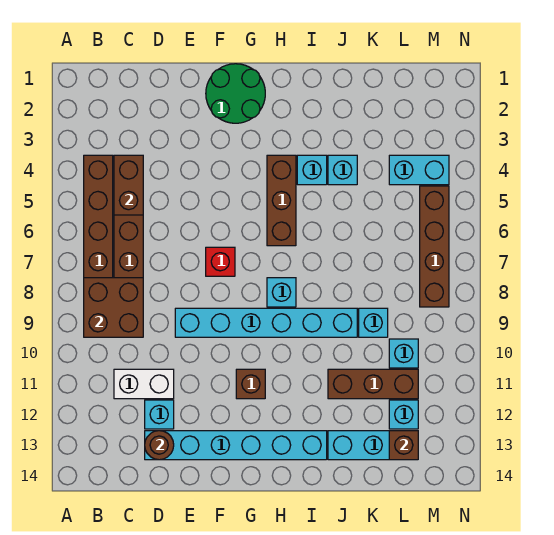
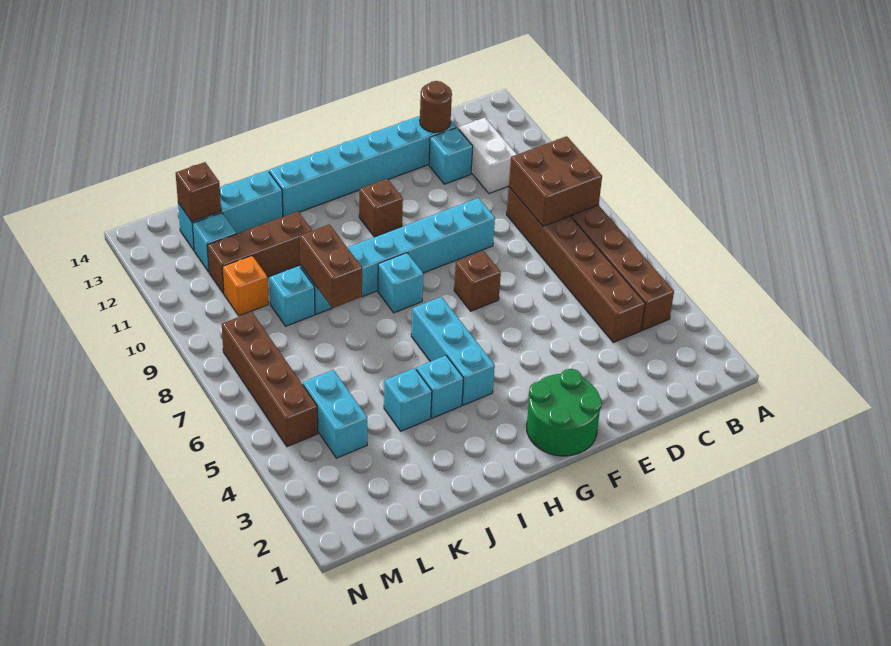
brown brick C4:C5 level 2 -> brown brick J8:J9 level 2
white brick C11:D11 level 1 -> white brick C11:C12 level 1
red brick F7 level 1 -> brown brick F7 level 1
brown brick H4:H6 level 1 -> cyan brick H4:H6 level 1
cyan brick L4:M4 level 1 -> cyan brick L4:L5 level 1
cyan brick L10 level 1 -> orange brick L10 level 1

